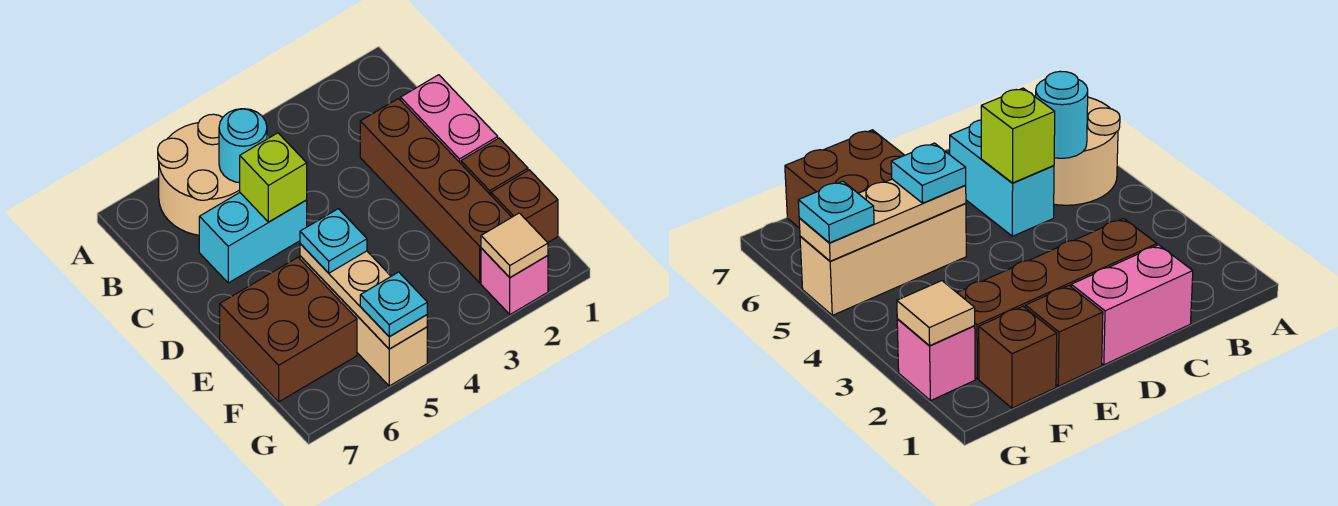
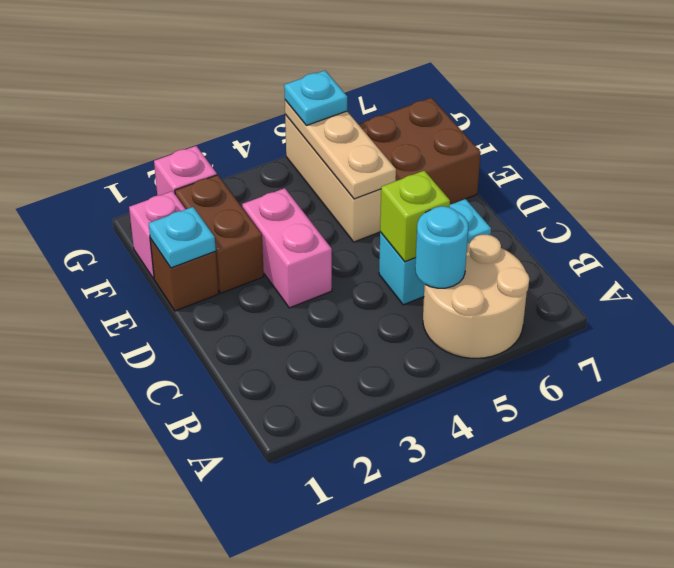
pink brick C1:D1 level 1 -> pink brick D3:E3 level 1
brown brick C2:F2 level 1 -> brown brick E2:F2 level 1
cyan plate E5 level 3 -> cyan plate E1 level 2
brown brick F1 level 1 -> pink brick F1 level 1
tan tile G2 level 2 -> none

